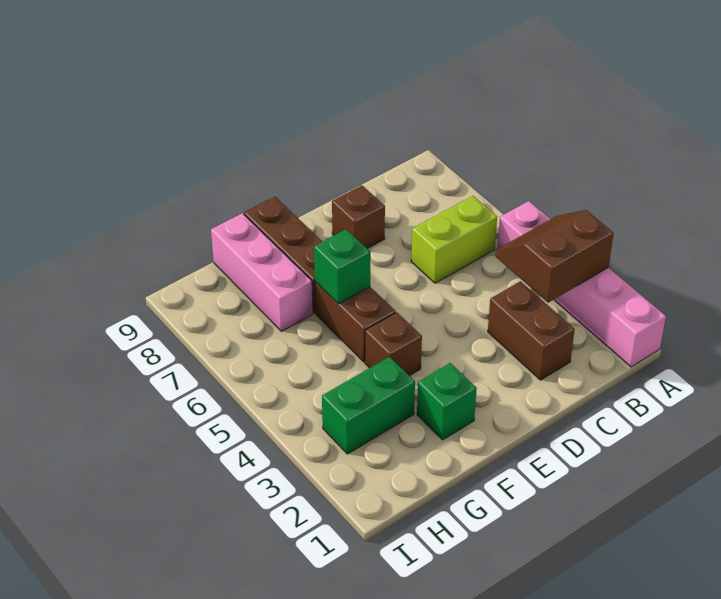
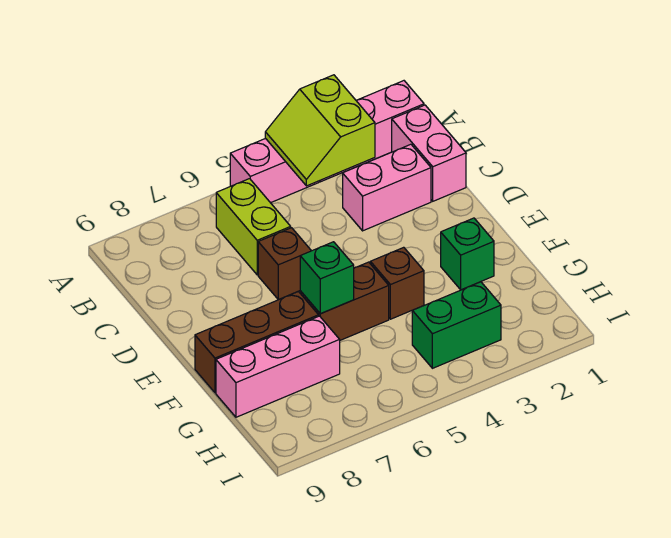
brown slope A3:B4 level 2 top 3 -> lime slope A3:B4 level 2 top 3
none -> pink brick B1:C1 level 1
brown brick C2:C3 level 1 -> pink brick C2:C3 level 1
brown brick D8 level 1 -> brown brick D6 level 1
green brick G3:H3 level 1 -> green brick H3:H4 level 1

